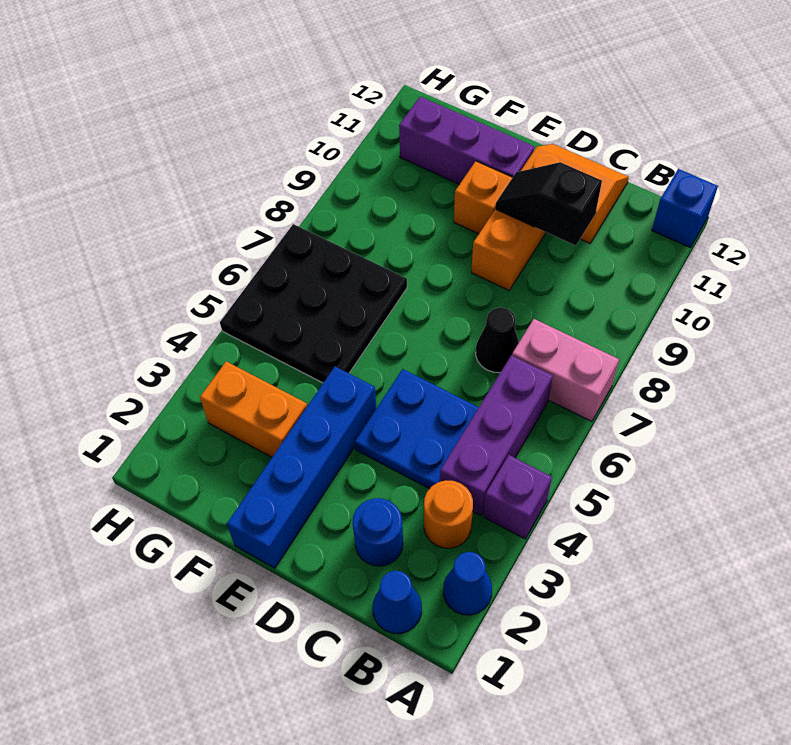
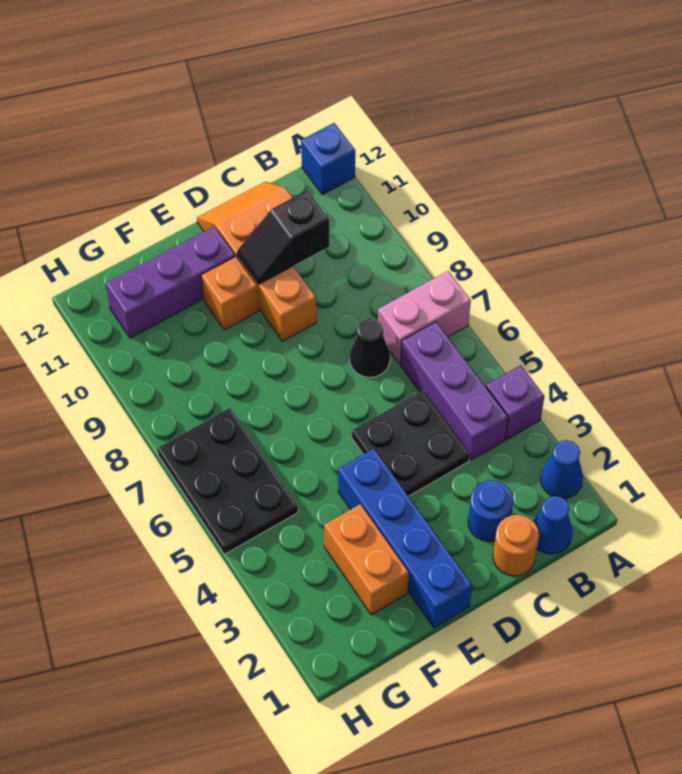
orange round brick B3 level 1 -> orange round brick C1 level 1
blue plate C4:D5 level 1 -> black plate C4:D5 level 1
orange brick F3:G3 level 1 -> orange brick F2:F3 level 1
black plate F5:H7 level 1 -> black plate G5:H7 level 1

